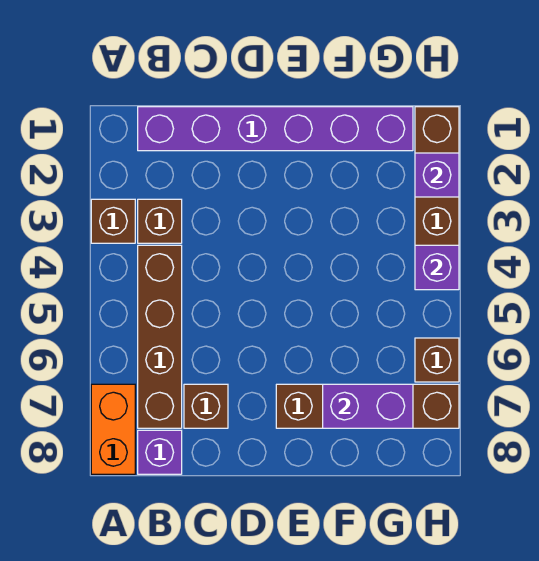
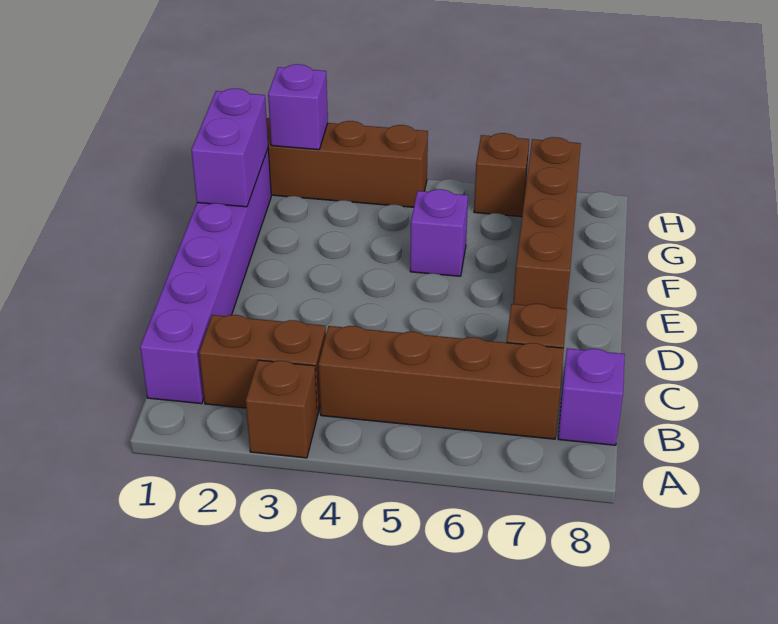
orange brick A7:A8 level 1 -> none
brown brick B3 level 1 -> brown brick B2:B3 level 1
purple brick F7:G7 level 2 -> purple brick F1:G1 level 2
purple brick H4 level 2 -> purple brick F5 level 1

